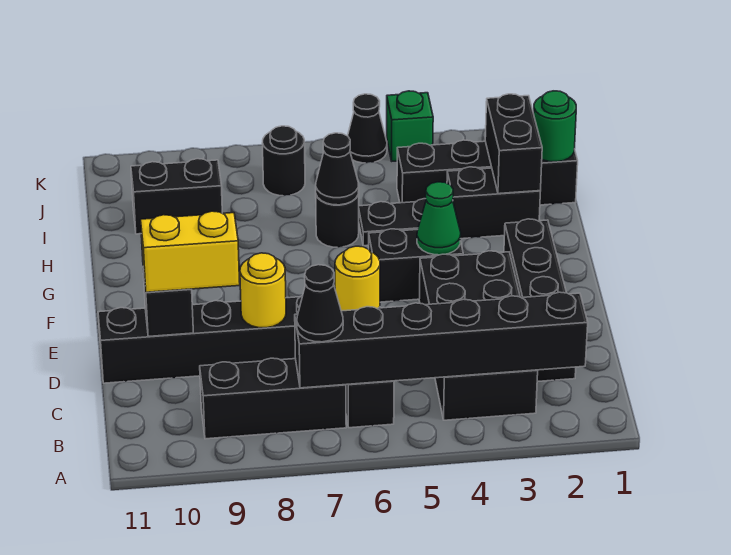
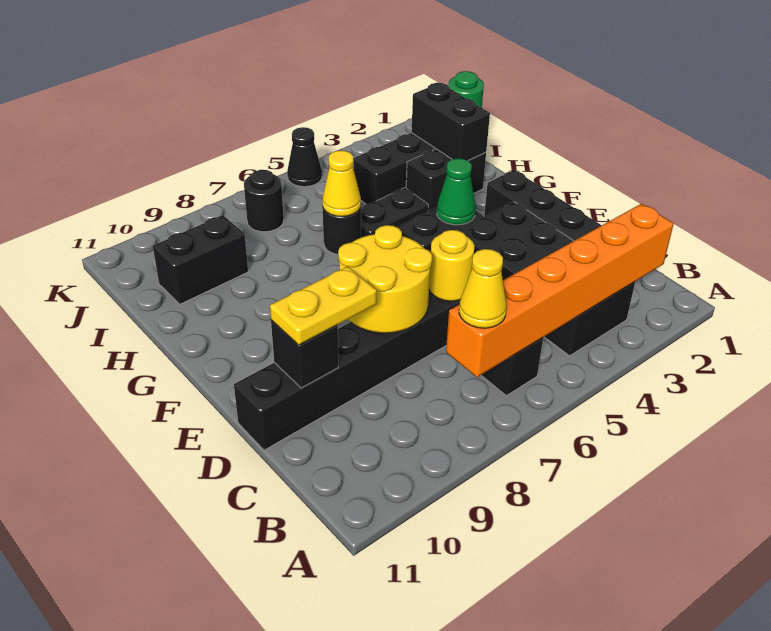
black brick B2:B7 level 2 -> orange brick B2:B7 level 2
black brick B7:B9 level 1 -> none
black cone B7 level 3 -> yellow cone B7 level 3
yellow round brick D8 level 2 -> yellow round brick D7:E8 level 2
yellow brick D9:D10 level 3 -> yellow plate D9:D10 level 3
black cone H6 level 2 -> yellow cone H6 level 2
green brick K4 level 1 -> none

